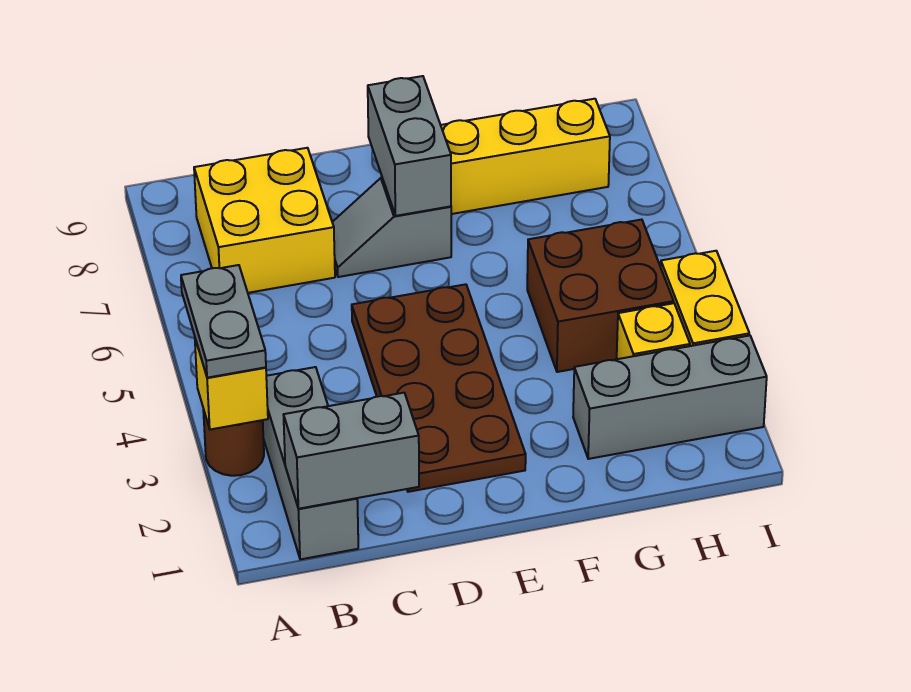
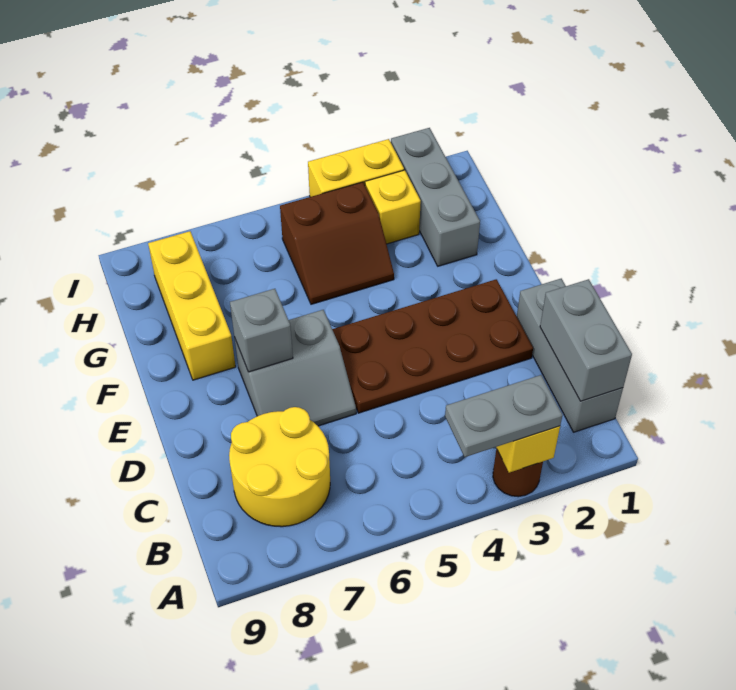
grey brick B1:B3 level 1 -> grey brick B1:D1 level 1
yellow brick B7:C8 level 1 -> yellow round brick B7:C8 level 1
grey slope D7:E7 level 1 top E -> grey slope D6:E7 level 1 top E
grey brick E7:E8 level 2 -> grey brick E7 level 2
brown brick G4:H5 level 1 -> brown slope G4:H5 level 1 top H

